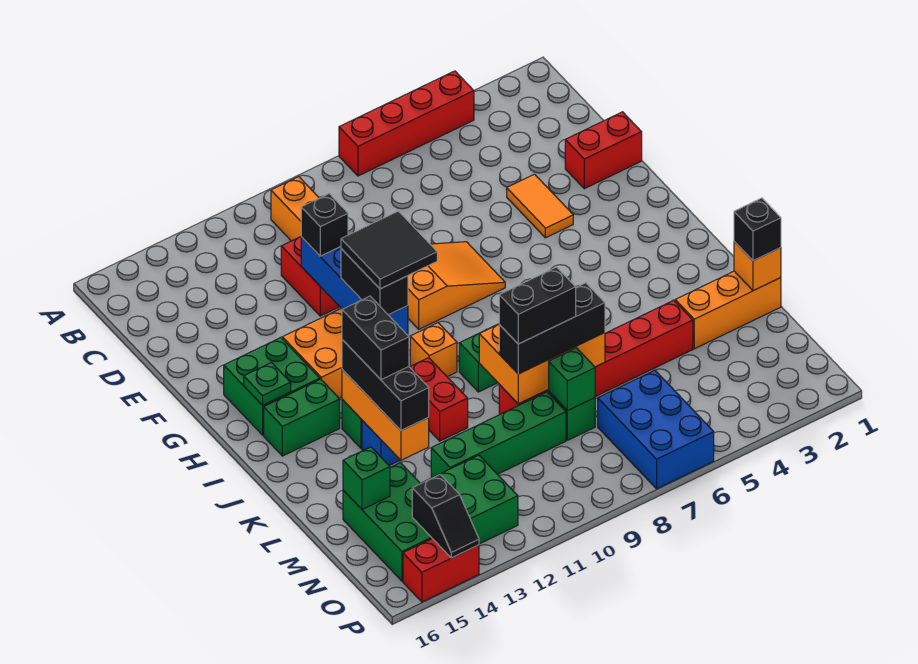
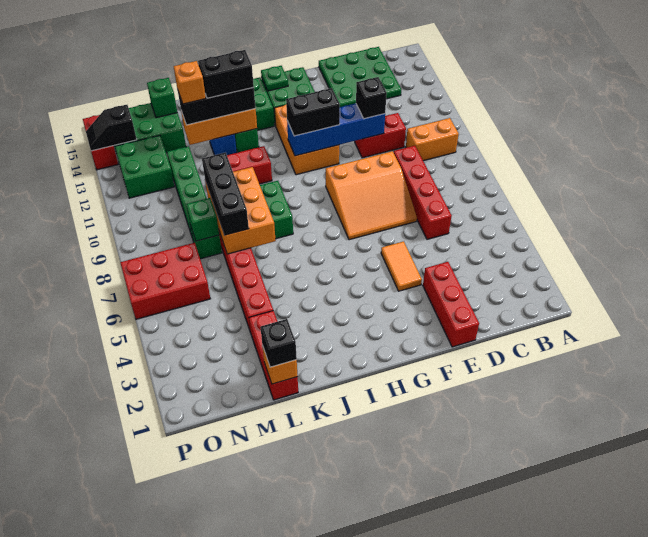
red brick A4:A7 level 1 -> red brick D6:D9 level 1
none -> green plate C14:E16 level 1
red brick E1:E2 level 1 -> red brick E1:E3 level 1
orange tile E4:F4 level 1 -> orange tile F4:F5 level 1
orange slope F7:G9 level 1 top 9 -> orange slope E7:G9 level 1 top 9
black tile G10:H11 level 4 -> none
orange brick I10 level 1 -> orange brick L13 level 4
orange brick L1:L3 level 1 -> red brick L1:L3 level 1
black brick L8:L9 level 4 -> none
blue brick N6:P7 level 1 -> red brick N6:P7 level 1

